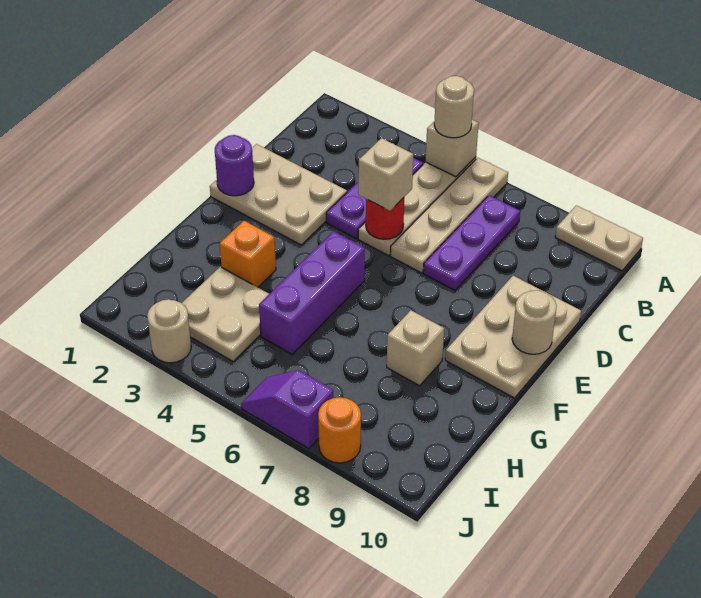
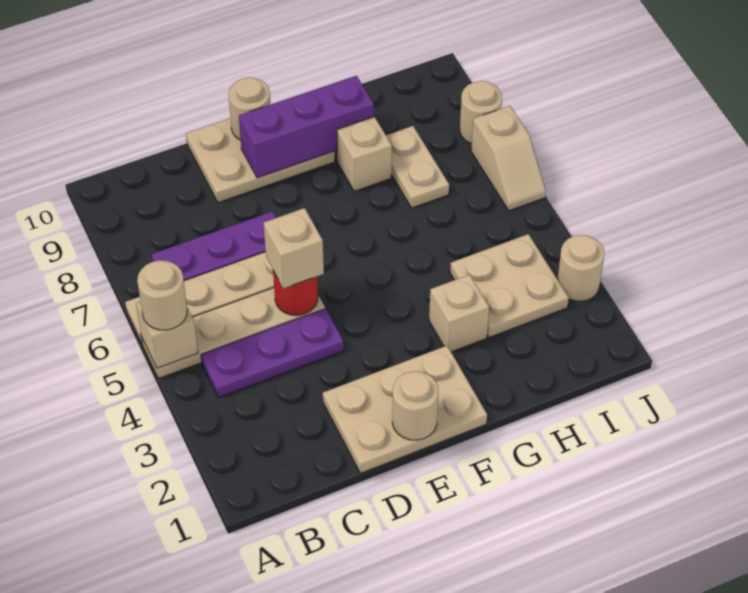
tan plate A9:A10 level 1 -> tan plate H7:H8 level 1
tan plate D1:E3 level 1 -> tan plate D1:F2 level 1
purple round brick E1 level 2 -> tan round brick E1 level 2
purple brick F5:H5 level 1 -> purple brick E9:G9 level 2
orange brick G3 level 1 -> tan brick G3 level 1
purple slope J6:J7 level 1 top 7 -> tan slope J6:J7 level 1 top 7
orange round brick J8 level 1 -> tan round brick J8 level 1

